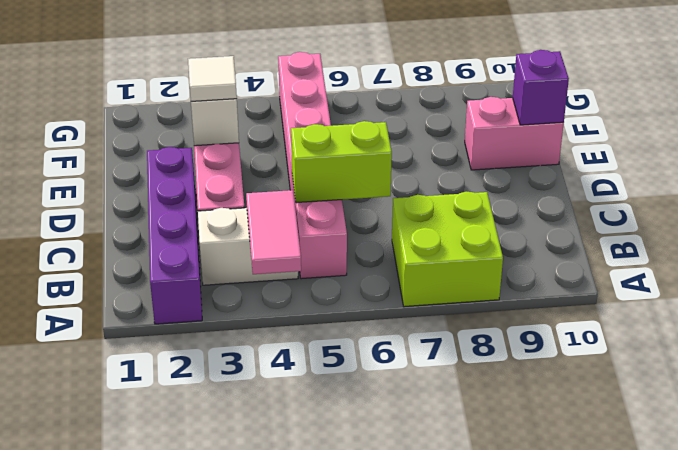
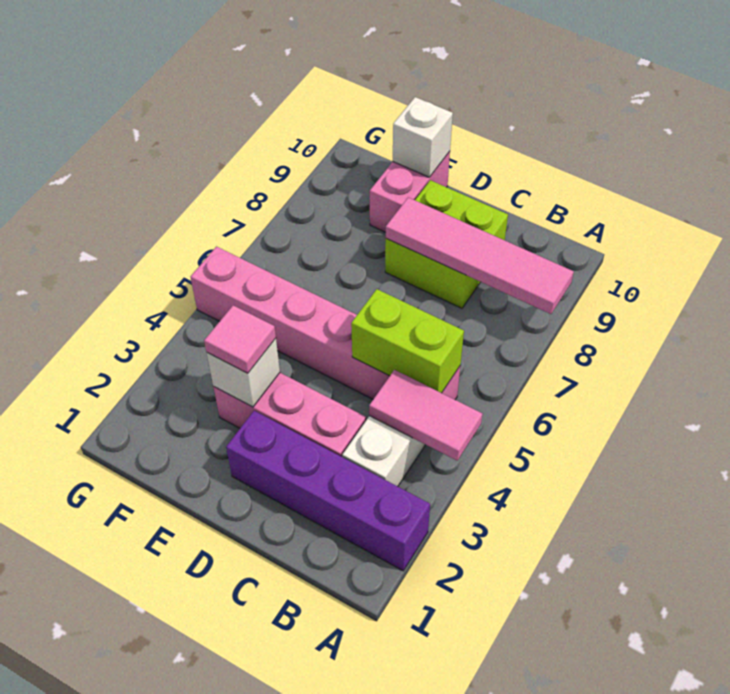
lime brick A7:B8 level 1 -> lime brick C8:D9 level 1
none -> pink tile A8:D8 level 2
lime brick C5:C6 level 2 -> lime brick B5:C5 level 2
white tile E3 level 3 -> pink tile E3 level 3
purple brick E10 level 2 -> white brick E10 level 2

